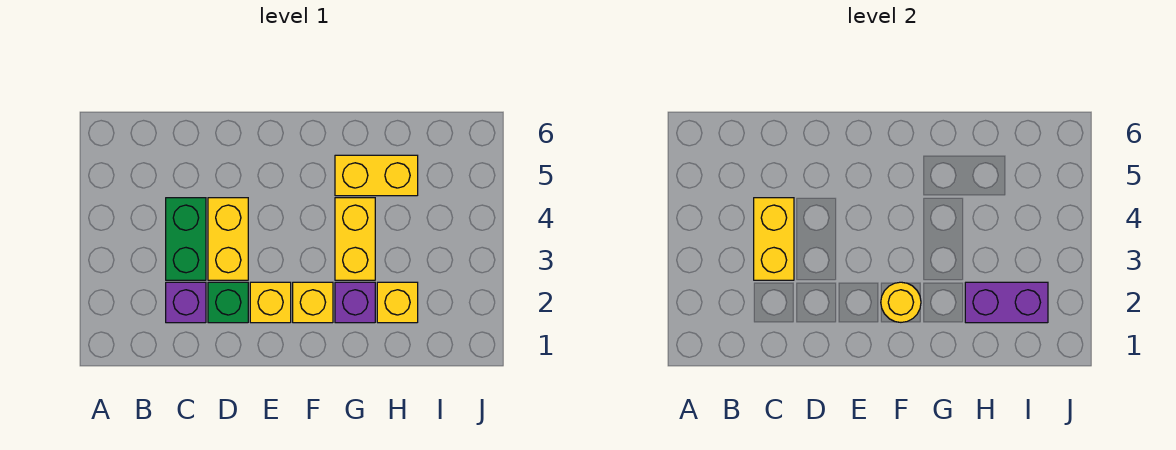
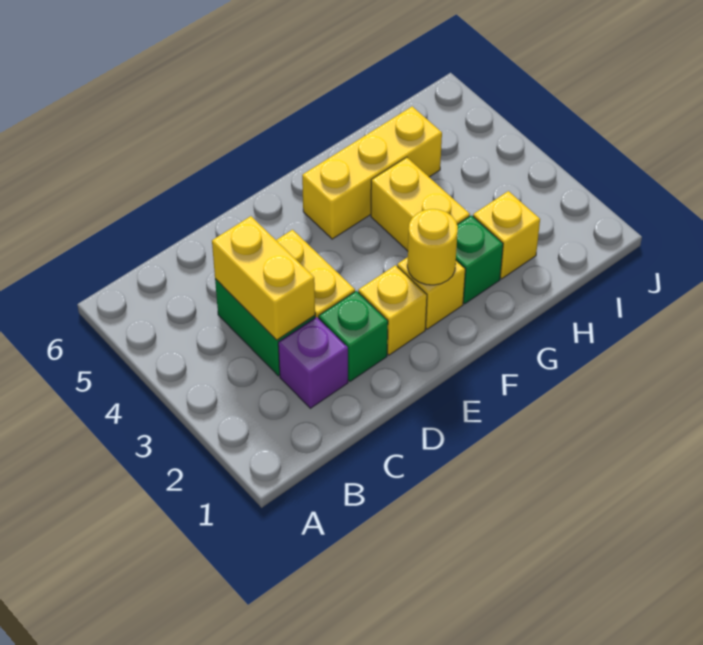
purple brick G2 level 1 -> green brick G2 level 1
yellow brick G5:H5 level 1 -> yellow brick F5:H5 level 1
purple brick H2:I2 level 2 -> none

